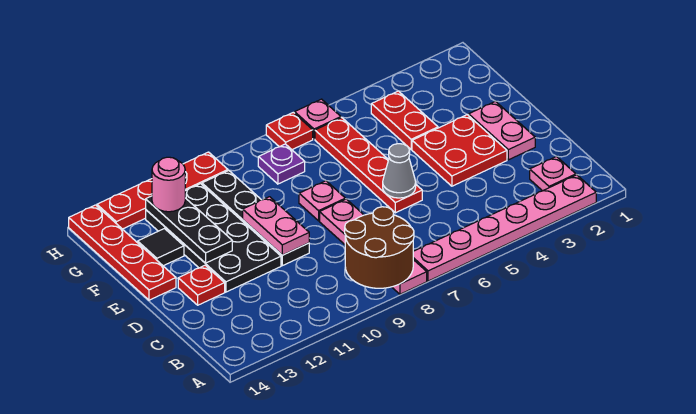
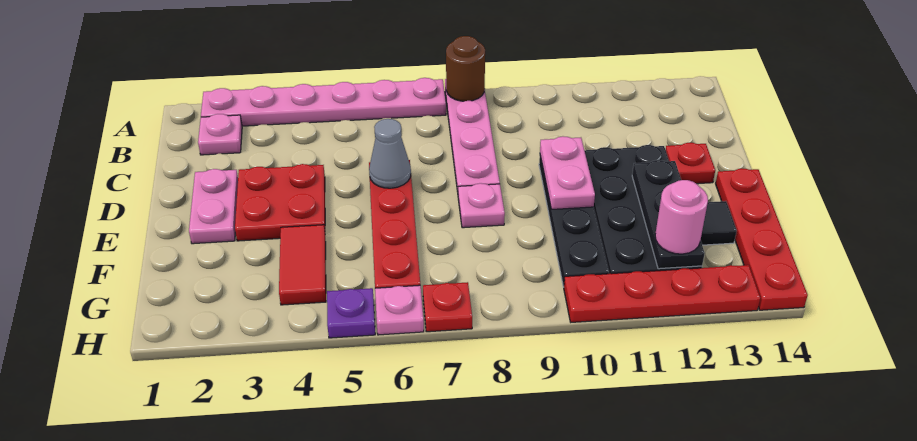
brown round brick A8:B9 level 2 -> brown round brick A8 level 2
red plate F4:G4 level 1 -> red tile F4:G4 level 1
purple plate G8 level 1 -> purple plate H5 level 1

